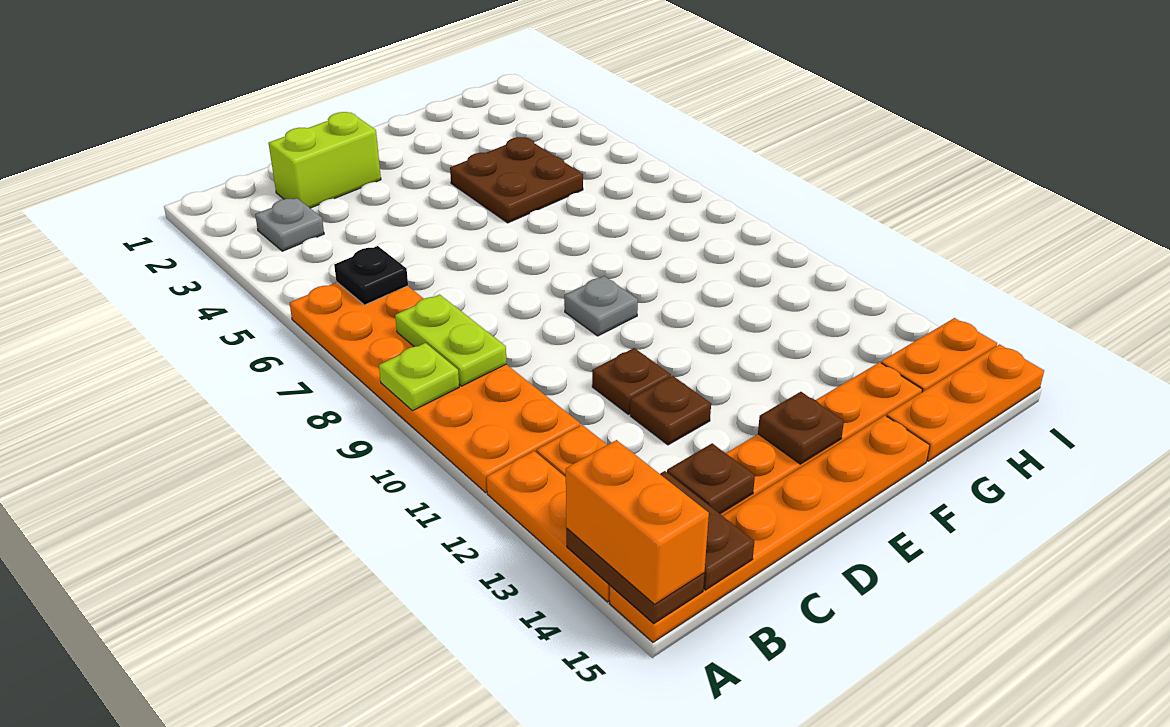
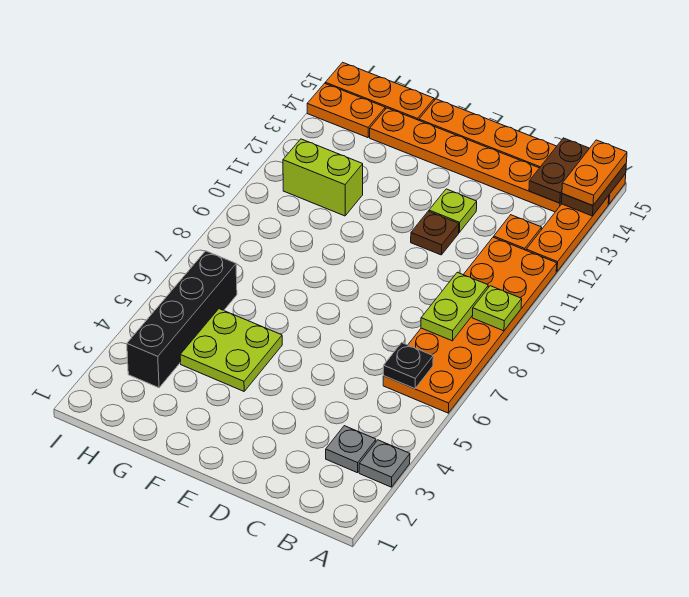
orange brick A14:A15 level 3 -> orange plate A14:A15 level 3
lime brick C2:D2 level 1 -> lime brick G11:H11 level 1
brown plate C14 level 2 -> none
brown plate D12 level 1 -> lime plate D12 level 1
grey plate E9 level 1 -> grey plate A3 level 1
brown plate E14 level 2 -> none
brown plate F4:G5 level 1 -> lime plate F4:G5 level 1
none -> black brick H3:H6 level 1

